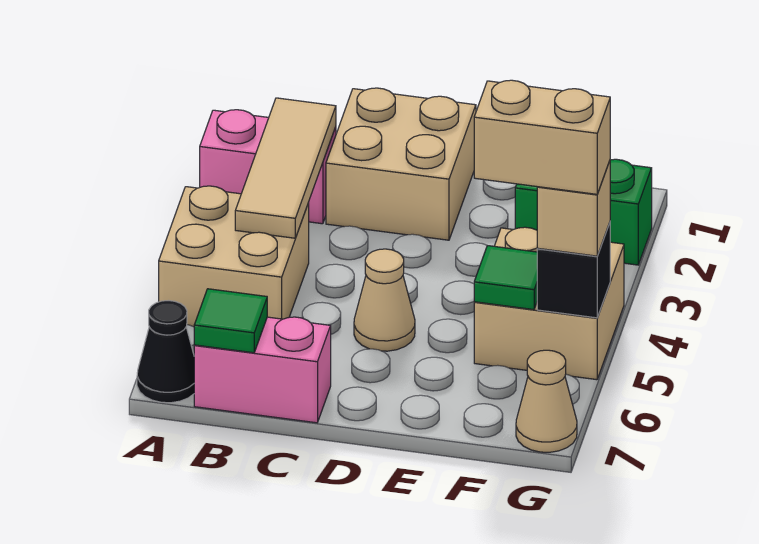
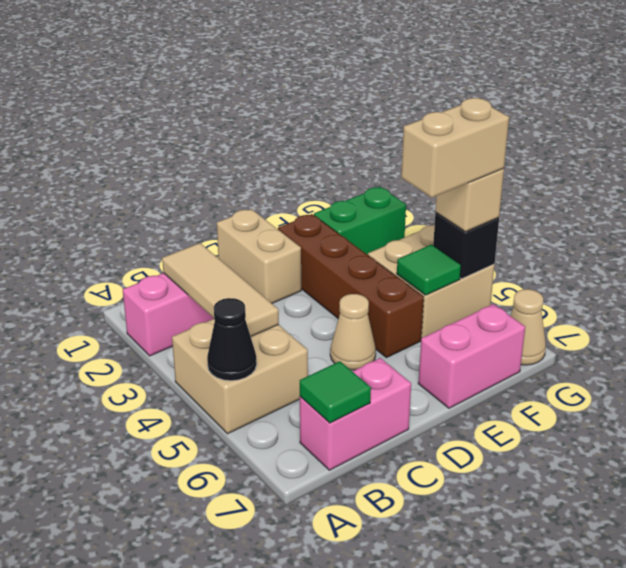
black cone A7 level 1 -> black cone A5 level 2
tan brick C1:D2 level 1 -> tan brick D1:D2 level 1
none -> brown brick E2:E5 level 1
none -> pink brick E7:F7 level 1

